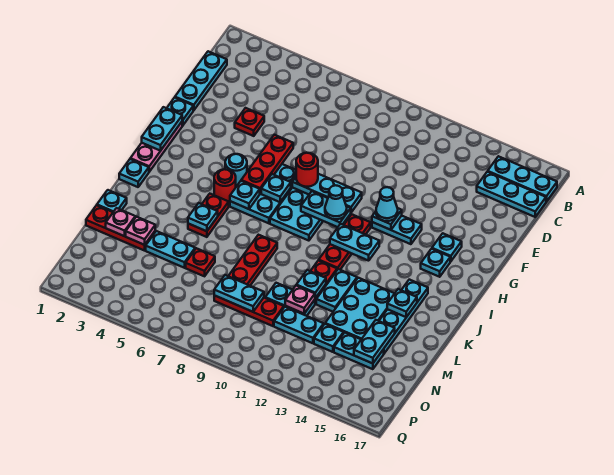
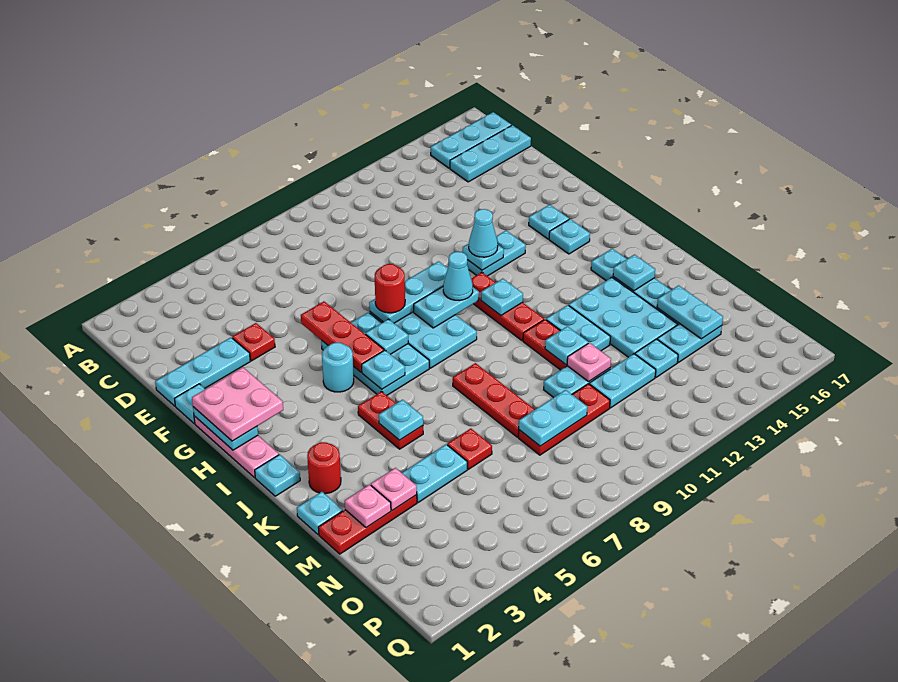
cyan plate C1:E1 level 1 -> cyan plate E1:E3 level 1
none -> pink plate G1:H2 level 3
red round brick I5 level 1 -> red round brick K2 level 1
cyan plate I11:I12 level 2 -> cyan plate I11 level 2

